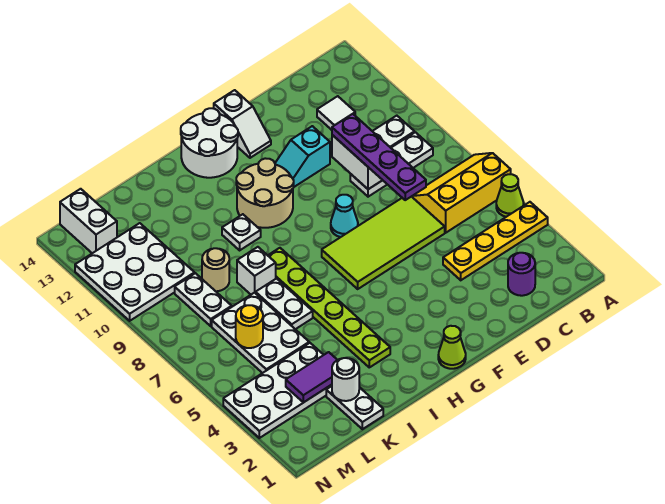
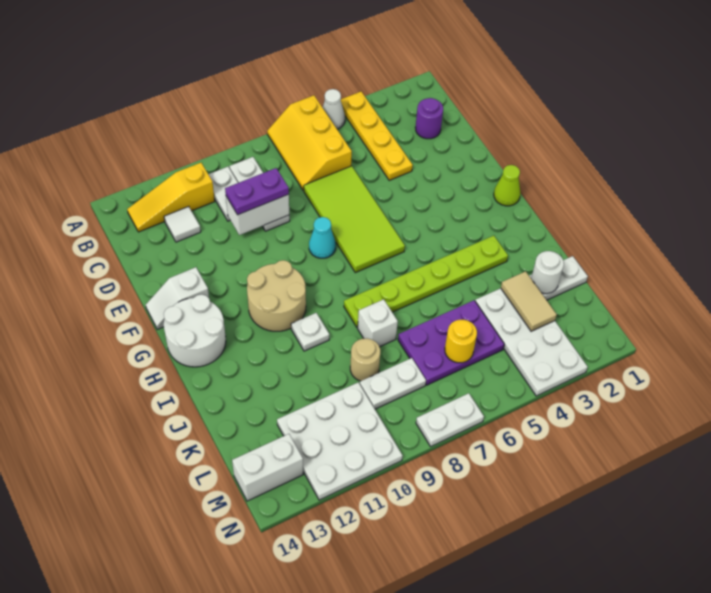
lime cone A5 level 1 -> white cone A5 level 1
none -> yellow slope B11:B13 level 1 top 11
purple plate D7:D10 level 3 -> purple plate D9:D10 level 3
cyan slope E11:F11 level 1 top E -> none
white slope F13:F14 level 1 top 14 -> white slope F13:F14 level 1 top 13
white plate J6:J7 level 1 -> white plate N7:N8 level 1
purple tile K3:L3 level 2 -> tan tile K3:L3 level 2
white plate K5:L7 level 1 -> purple plate K5:L7 level 1

